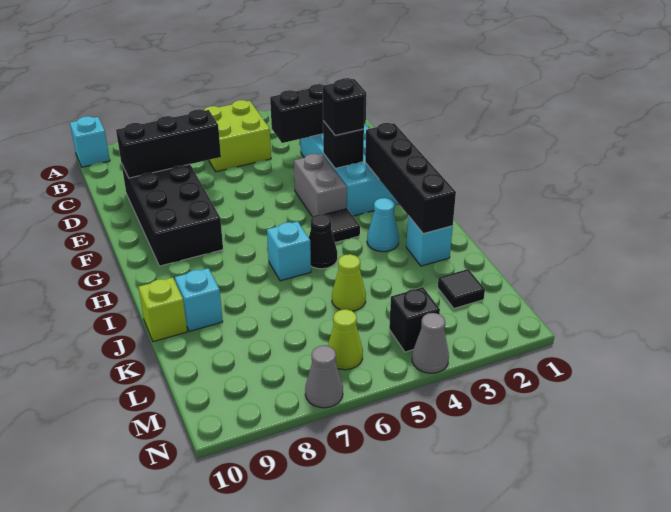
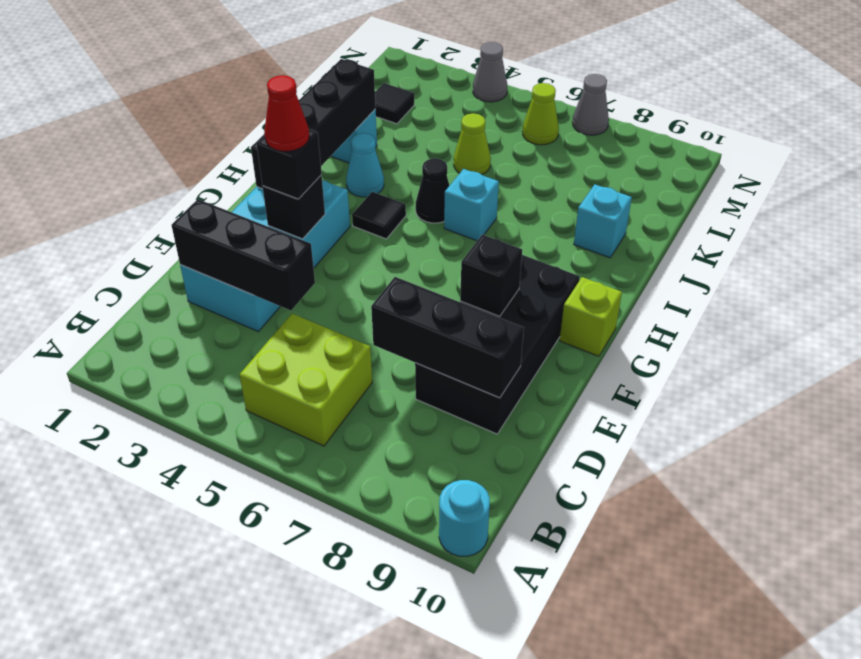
cyan brick A10 level 1 -> cyan round brick A10 level 1
none -> red cone F3 level 4
grey brick F4:G4 level 1 -> none
lime brick J10 level 1 -> lime brick G10 level 1
black brick M4 level 1 -> black brick F8 level 2

